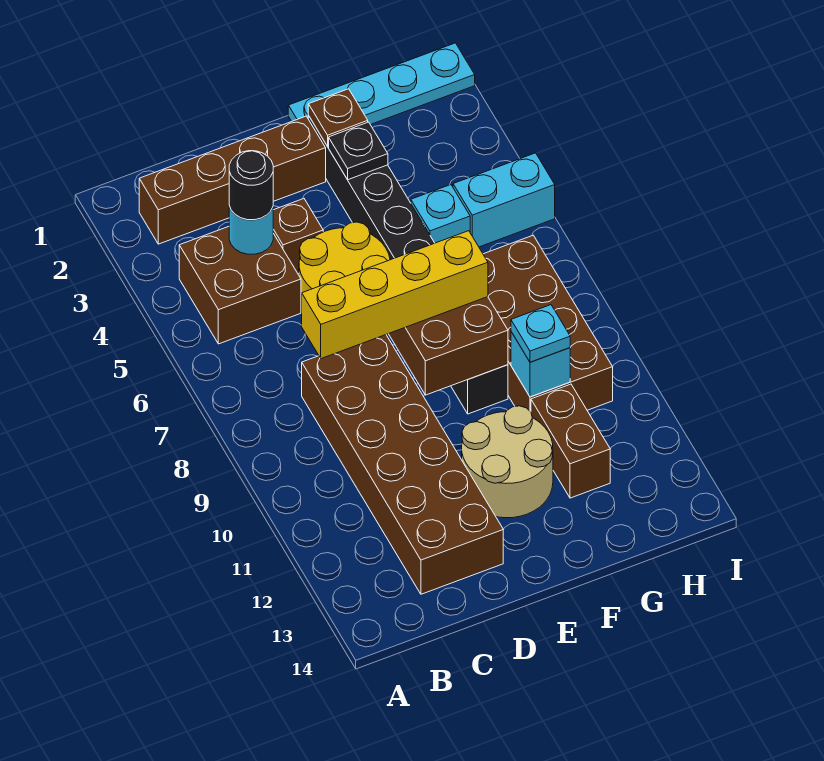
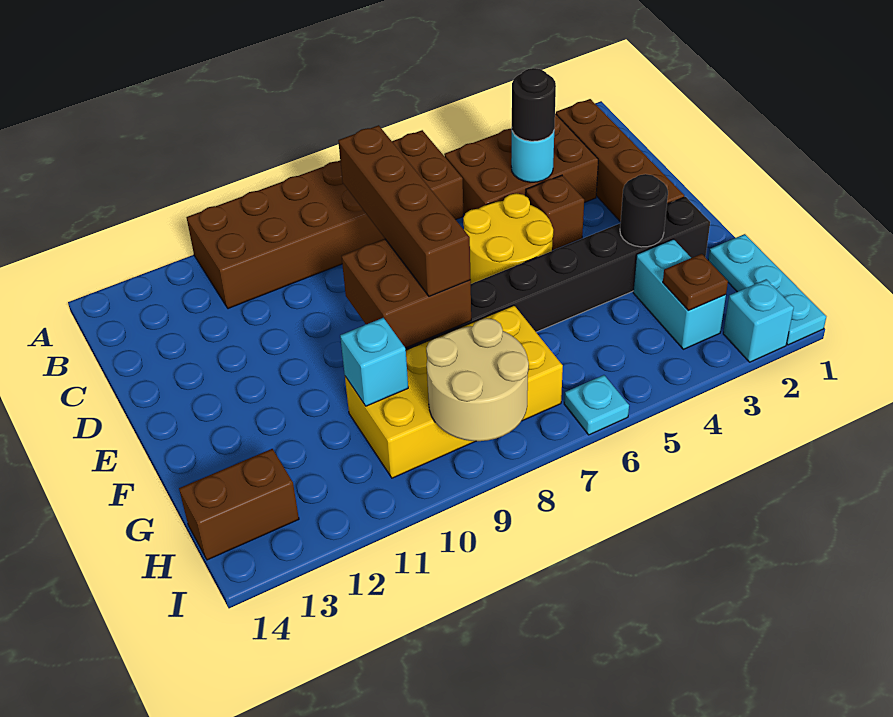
brown brick B4:C5 level 1 -> brown brick B3:C5 level 1
brown brick C8:D13 level 1 -> brown brick A6:B11 level 1
yellow brick C8:F8 level 3 -> brown brick C8:F8 level 3
tan round brick E11:F12 level 1 -> tan round brick H8:I9 level 2
cyan plate F1:I1 level 1 -> cyan plate G1:I1 level 1
brown plate F2 level 2 -> brown plate H3 level 2
black plate F3 level 2 -> black round brick F3 level 2
cyan brick G5 level 1 -> cyan brick I2 level 1
brown brick G7:H10 level 1 -> yellow brick G7:H10 level 1
cyan plate G10 level 3 -> cyan plate I6 level 1
brown brick G11:G12 level 1 -> brown brick H13:H14 level 1
cyan brick H5:I5 level 1 -> cyan brick G3:H3 level 1

